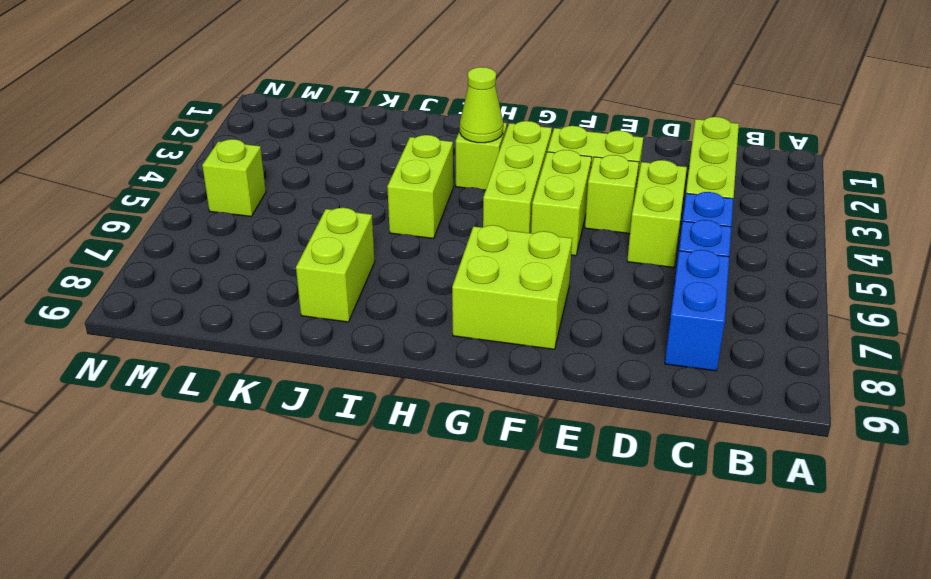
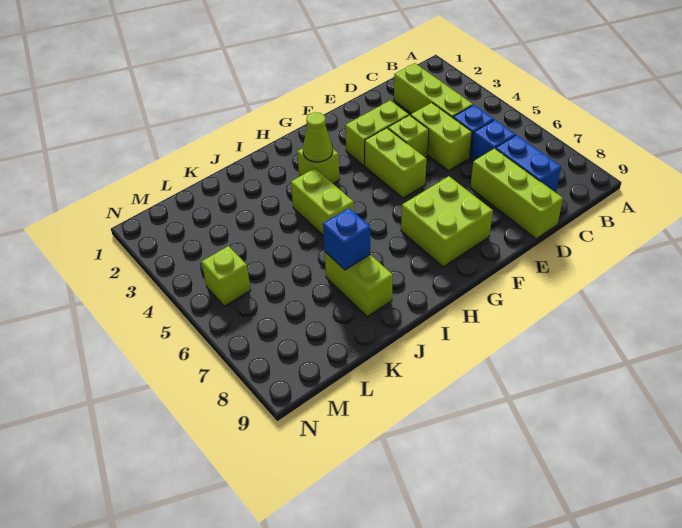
lime brick G3:G5 level 1 -> lime brick D7:D9 level 1
none -> blue brick J7 level 2

